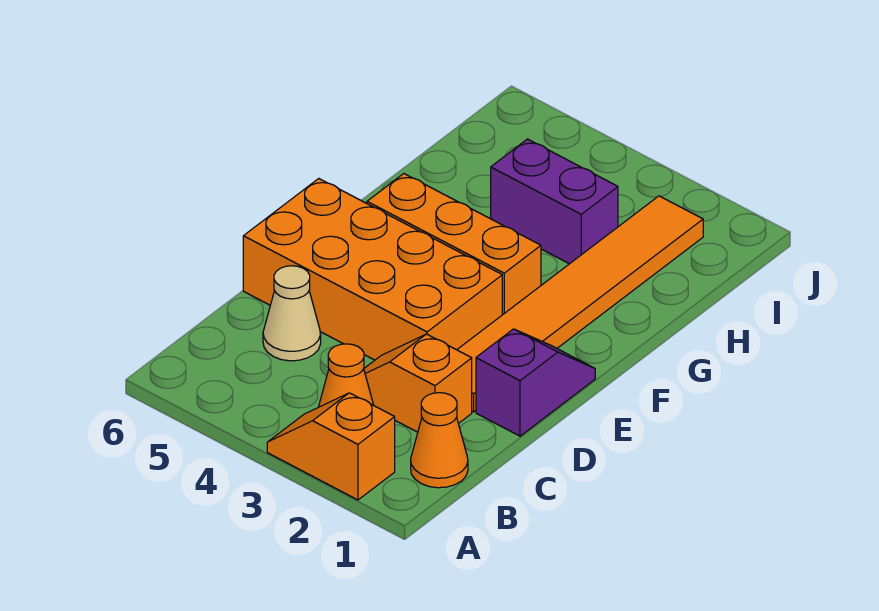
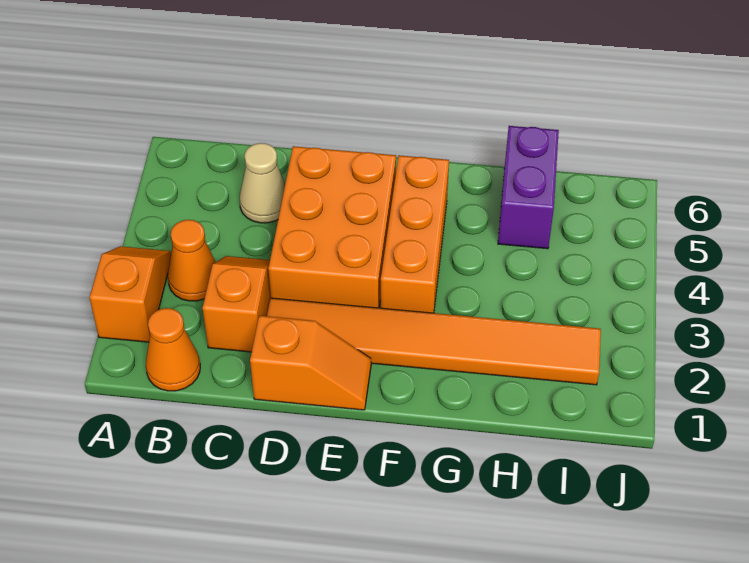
purple slope D1:E1 level 1 top D -> orange slope D1:E1 level 1 top D
orange brick D3:E6 level 1 -> orange brick D3:E5 level 1
purple brick H3:H4 level 1 -> purple brick H5:H6 level 1

